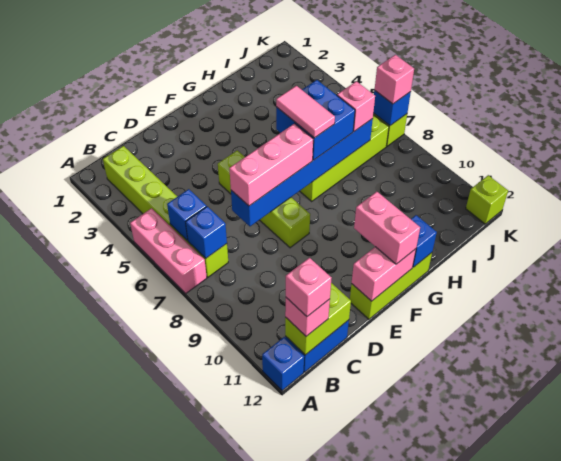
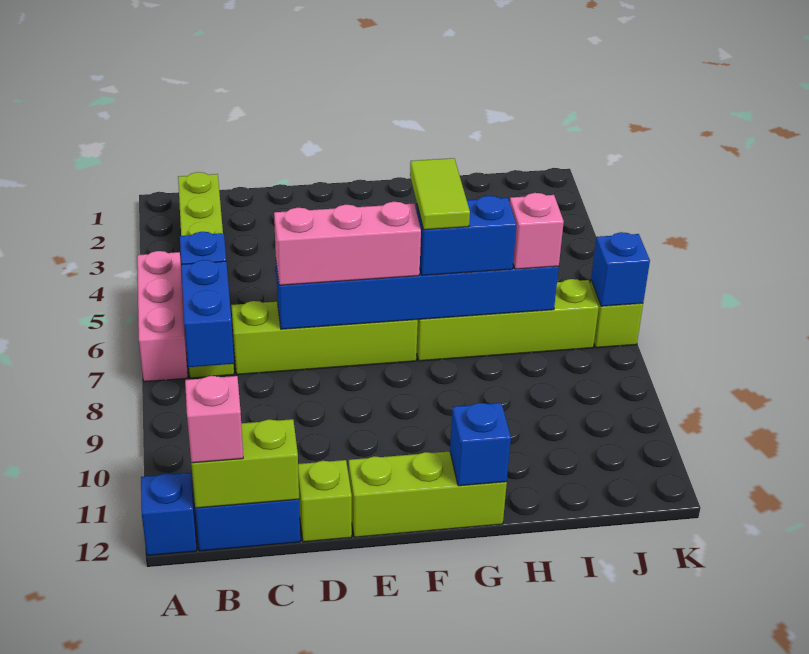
blue brick B7 level 2 -> blue brick B7:B8 level 2
pink brick B12 level 4 -> none
lime brick E5:E8 level 1 -> lime brick C7:F7 level 1
pink brick E12:F12 level 2 -> none
pink brick F11:F12 level 3 -> none
blue brick G6:H7 level 3 -> blue brick G7:H7 level 3
pink tile G6:G7 level 4 -> lime tile G6:G7 level 4
pink brick K7 level 3 -> none
lime brick K12 level 1 -> lime brick D12 level 1

